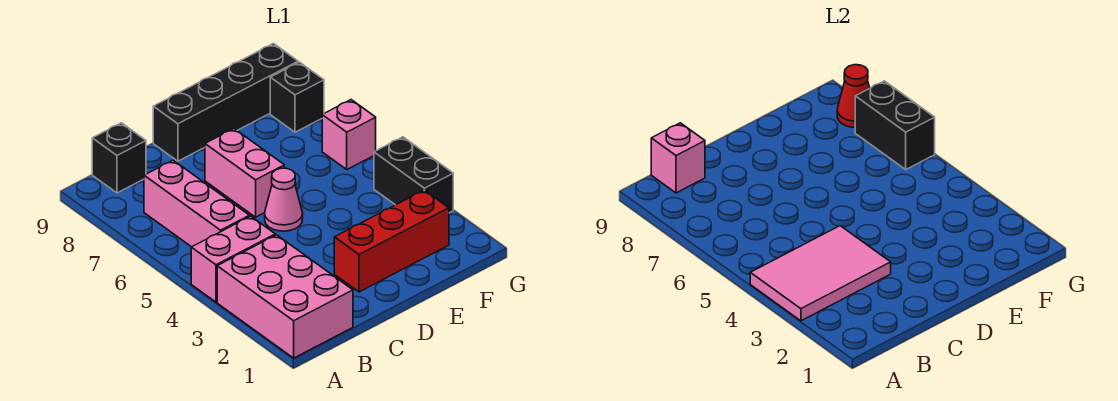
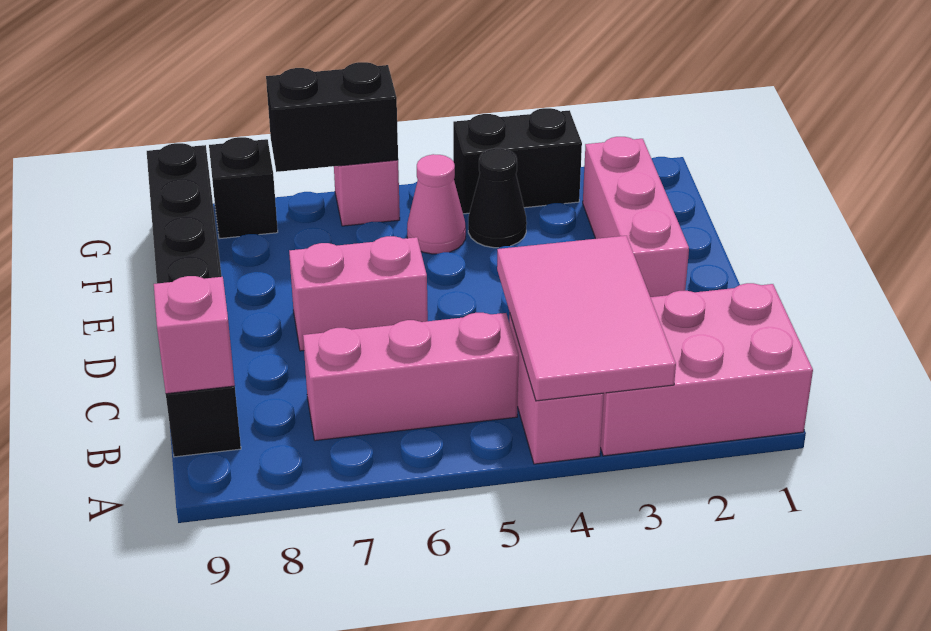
red brick D2:F2 level 1 -> pink brick D2:F2 level 1
pink cone D5 level 1 -> pink cone F5 level 1
none -> black cone F4 level 1
red cone G8 level 2 -> none

